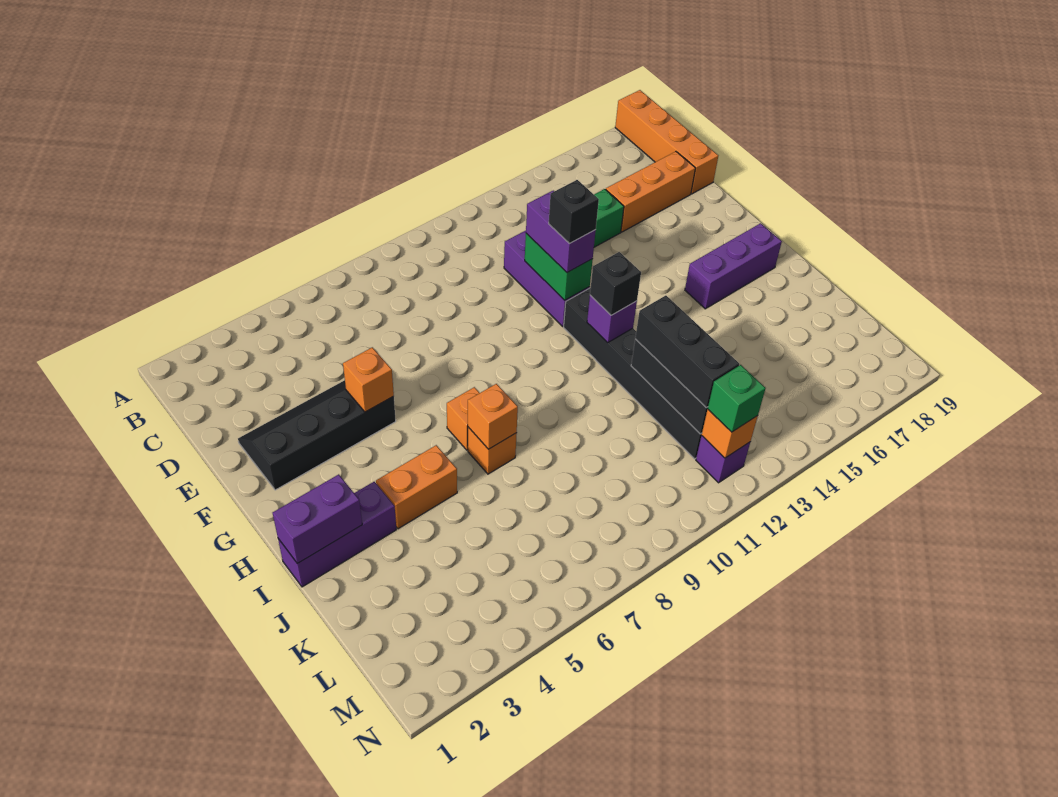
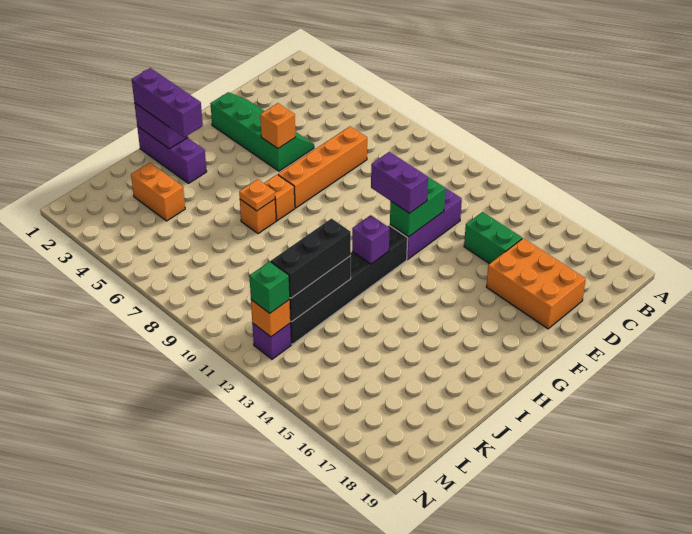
orange brick A19:D19 level 1 -> orange brick D7:G7 level 1
orange brick D16:D18 level 1 -> orange brick D16:E18 level 1
black slope E2:F5 level 1 top F -> green slope E2:F5 level 1 top F
purple brick E12:F12 level 3 -> purple brick F11:F12 level 3
black brick F12 level 4 -> none
black brick H12 level 3 -> none
purple brick H16:H18 level 1 -> purple brick I1:I3 level 3
orange brick I4:I5 level 1 -> orange brick K3:K4 level 1
orange brick I7 level 2 -> orange plate I7 level 2

